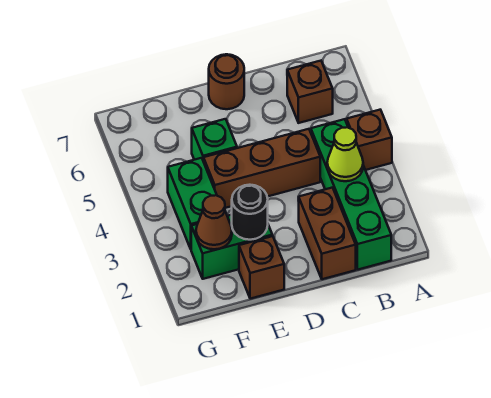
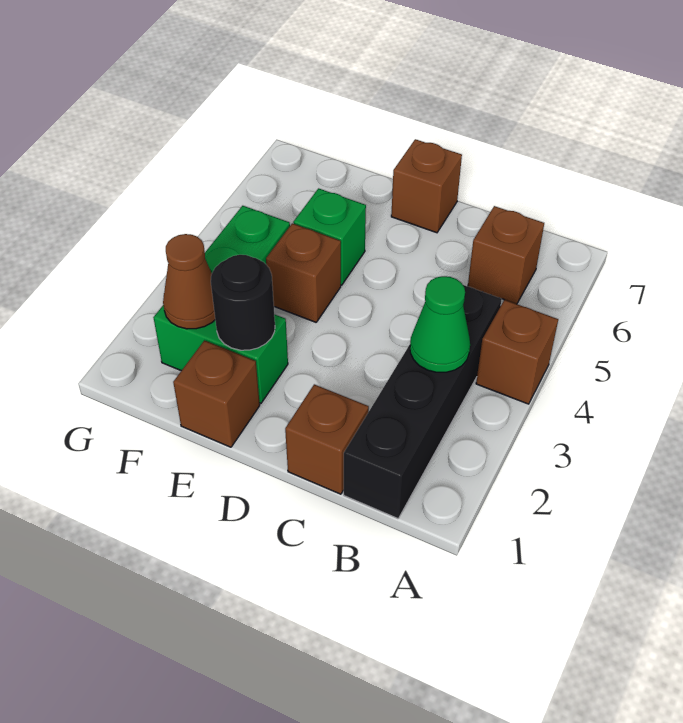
green brick B1:B4 level 1 -> black brick B1:B4 level 1
lime cone B3 level 2 -> green cone B3 level 2
brown brick C1:C2 level 1 -> brown brick C1 level 1
brown brick C4:E4 level 1 -> brown brick E4 level 1
brown round brick D7 level 1 -> brown brick D7 level 1

